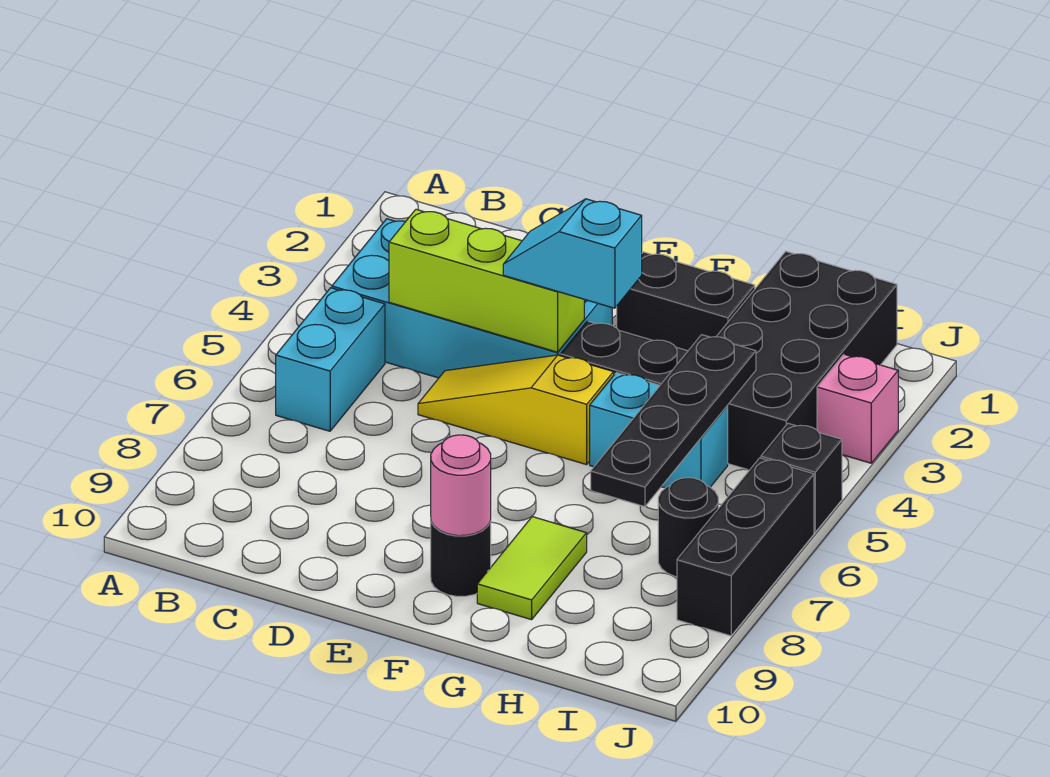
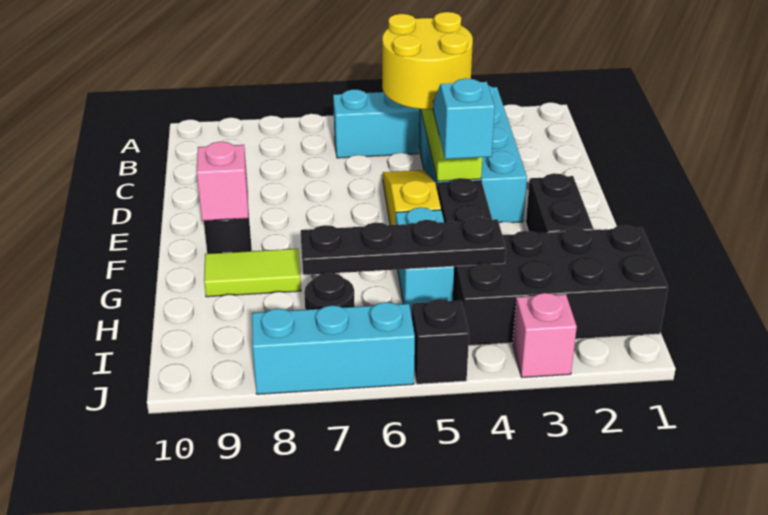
none -> yellow round brick C4:D5 level 3
pink round brick F9 level 2 -> pink brick F9 level 2
black brick J6:J8 level 1 -> cyan brick J6:J8 level 1

